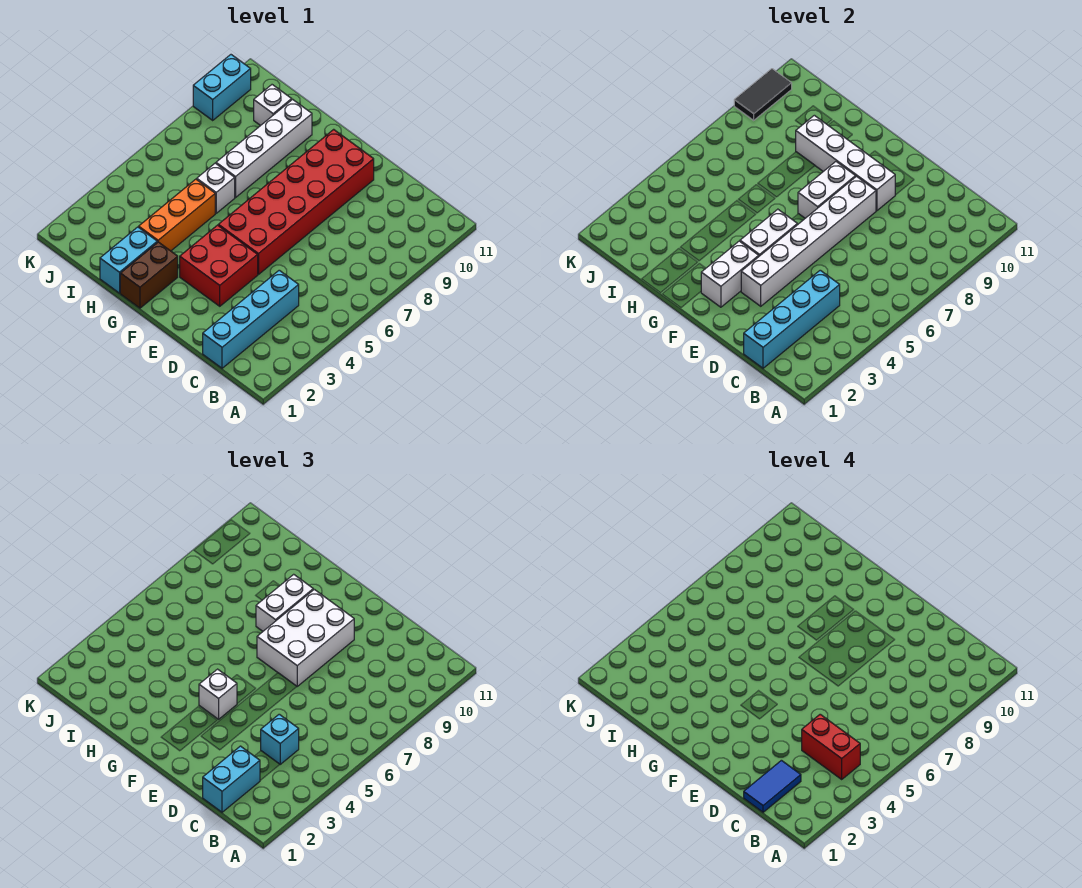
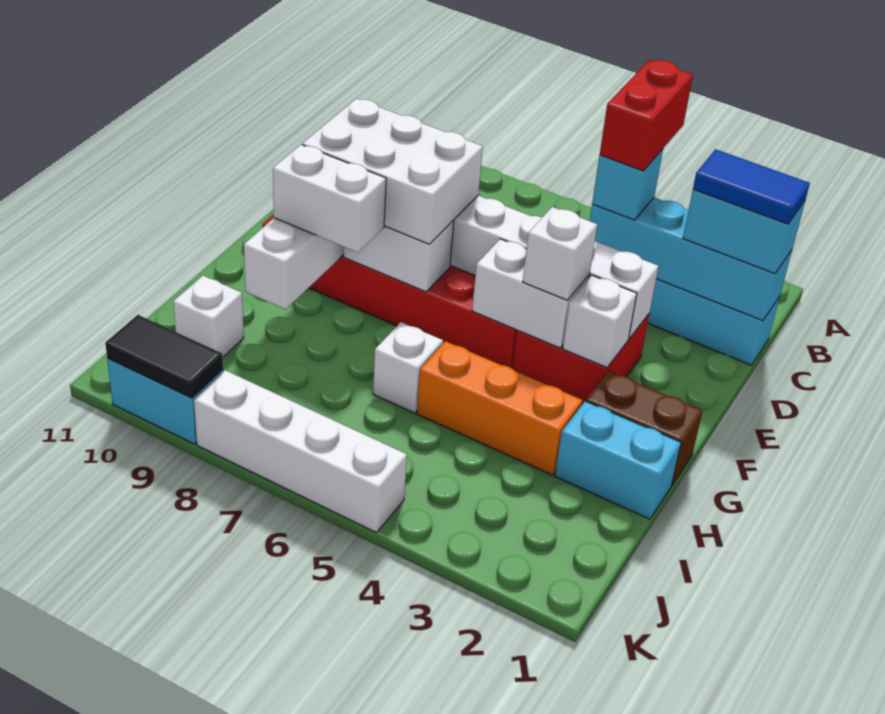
white brick F2:F3 level 2 -> white brick F3 level 2
white brick H7:H10 level 1 -> white brick K5:K8 level 1

